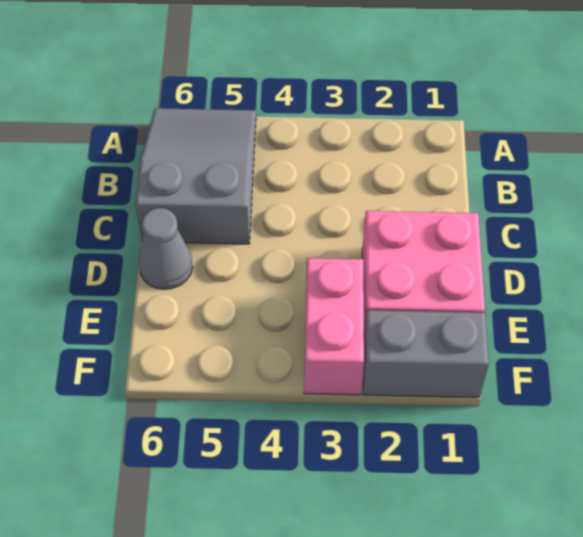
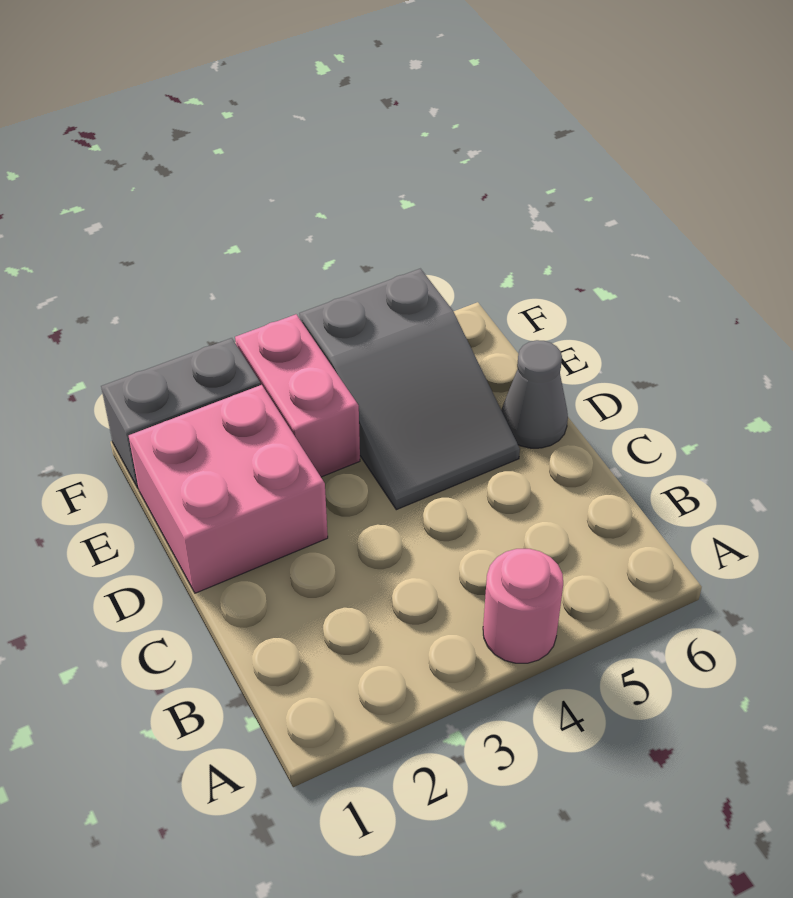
none -> pink round brick A4 level 1
grey slope A5:C6 level 1 top C -> grey slope D4:F5 level 1 top F

